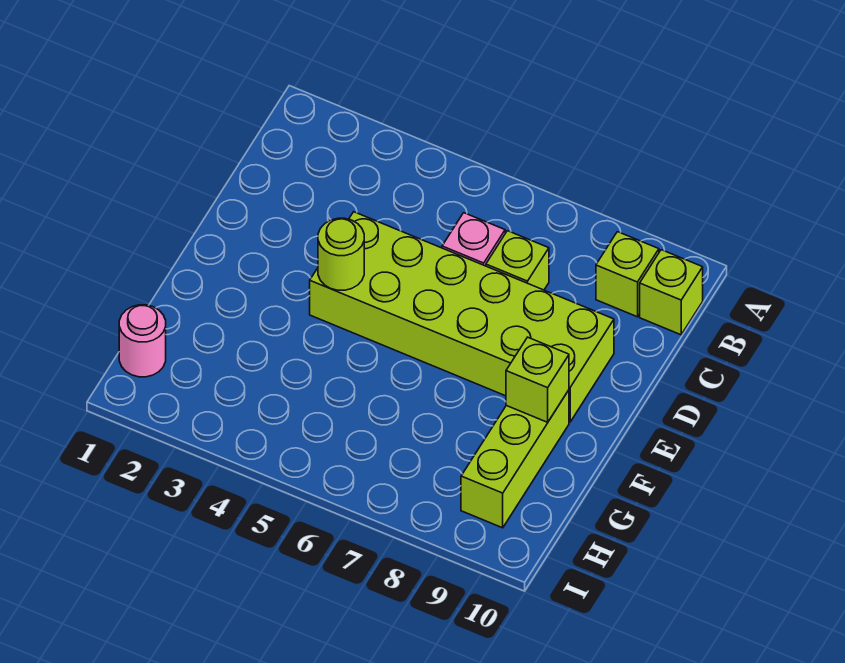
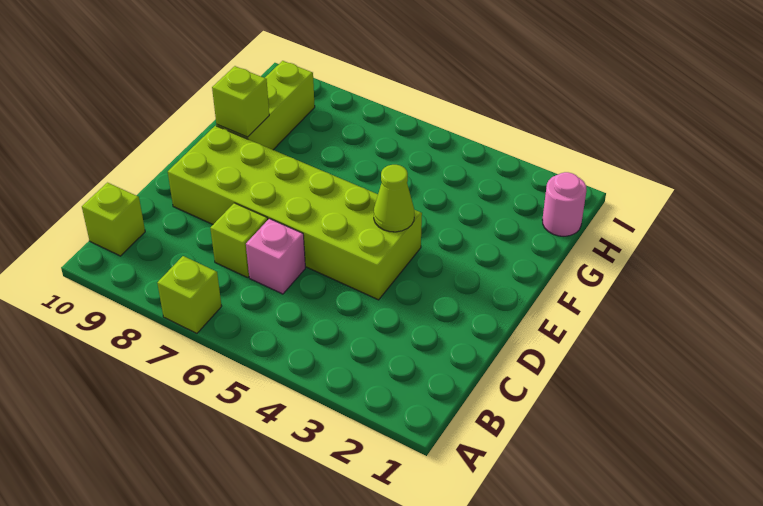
lime brick B9 level 1 -> lime brick A7 level 1
lime round brick E4 level 2 -> lime cone E4 level 2

